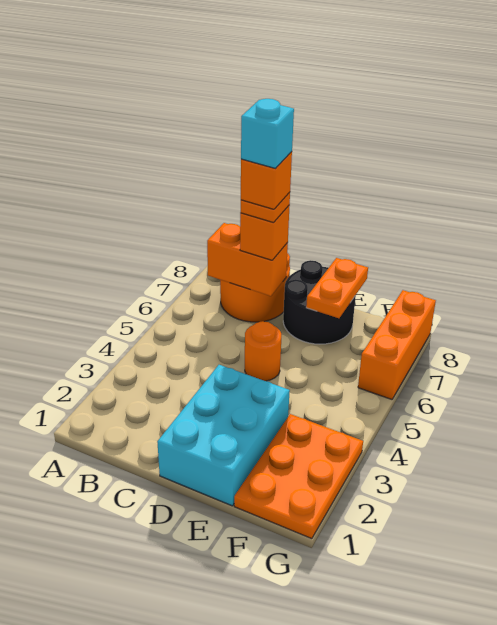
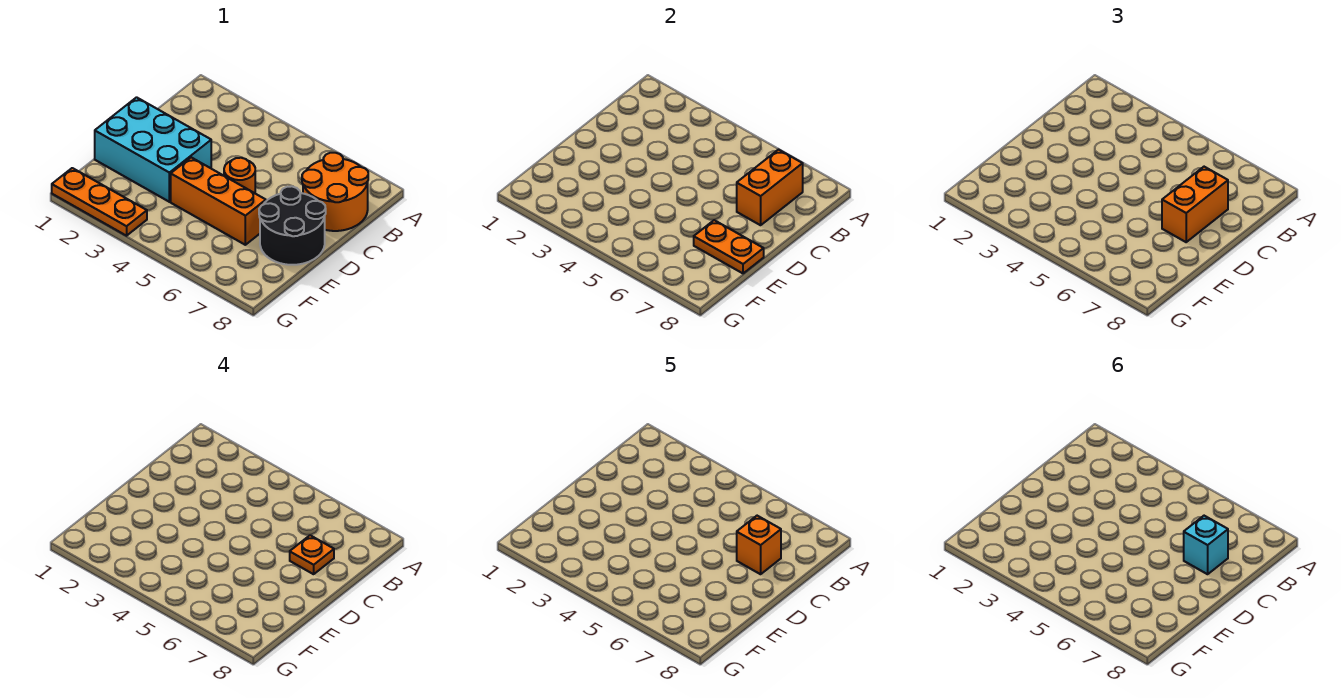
orange brick C7 level 3 -> orange brick C7:D7 level 3
orange plate F1:G3 level 1 -> orange plate G1:G3 level 1
orange brick G6:G8 level 1 -> orange brick E4:E6 level 1

